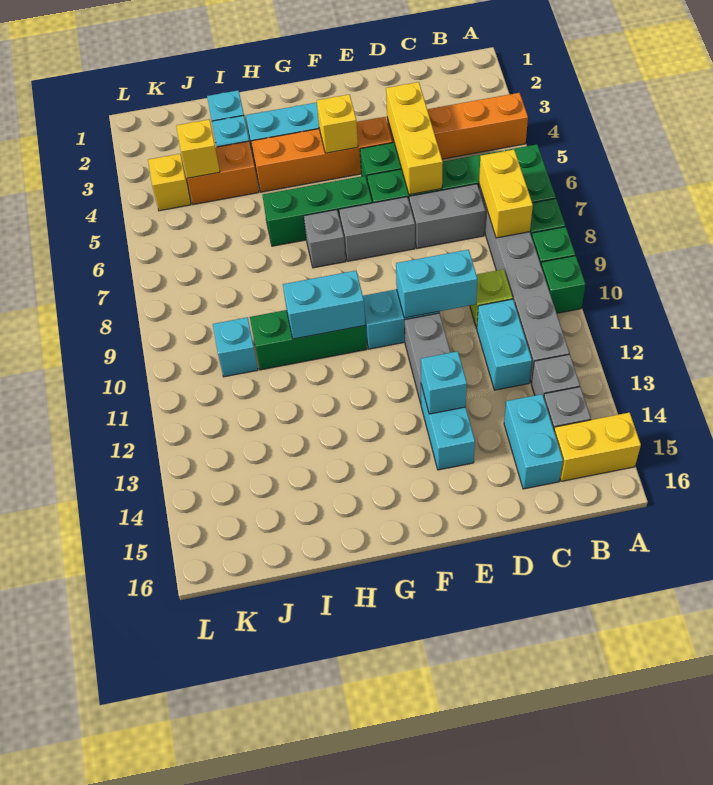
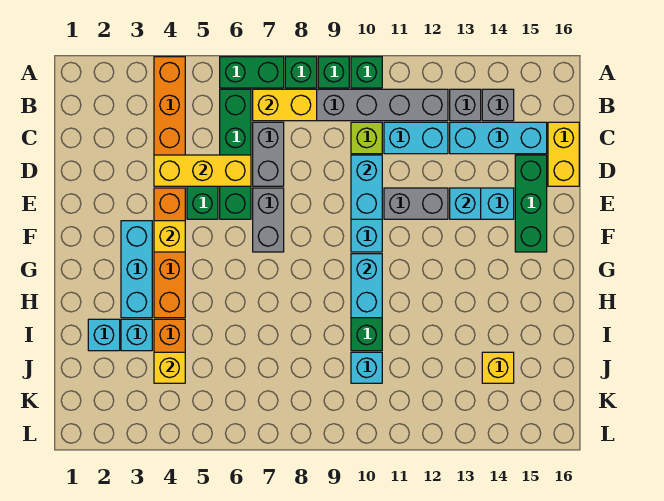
yellow brick A15:B15 level 1 -> yellow brick C16:D16 level 1
cyan brick C14:C15 level 1 -> cyan brick C13:C15 level 1
green brick F6:H6 level 1 -> green brick D15:F15 level 1
grey brick G7 level 1 -> none
yellow brick K4 level 1 -> yellow brick J14 level 1

